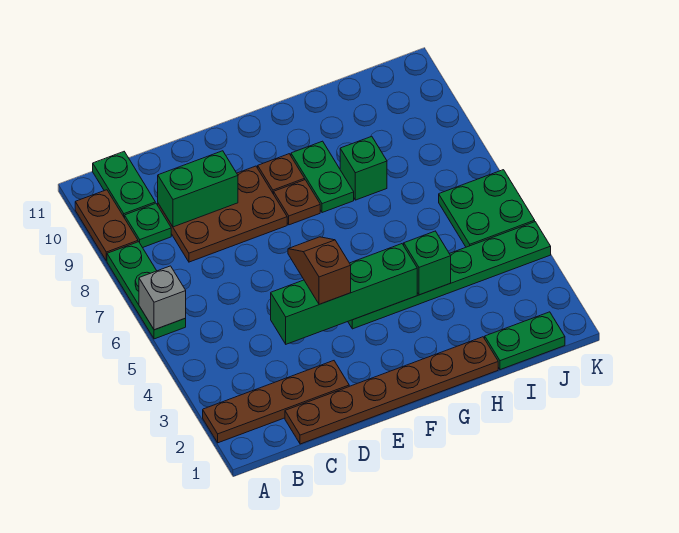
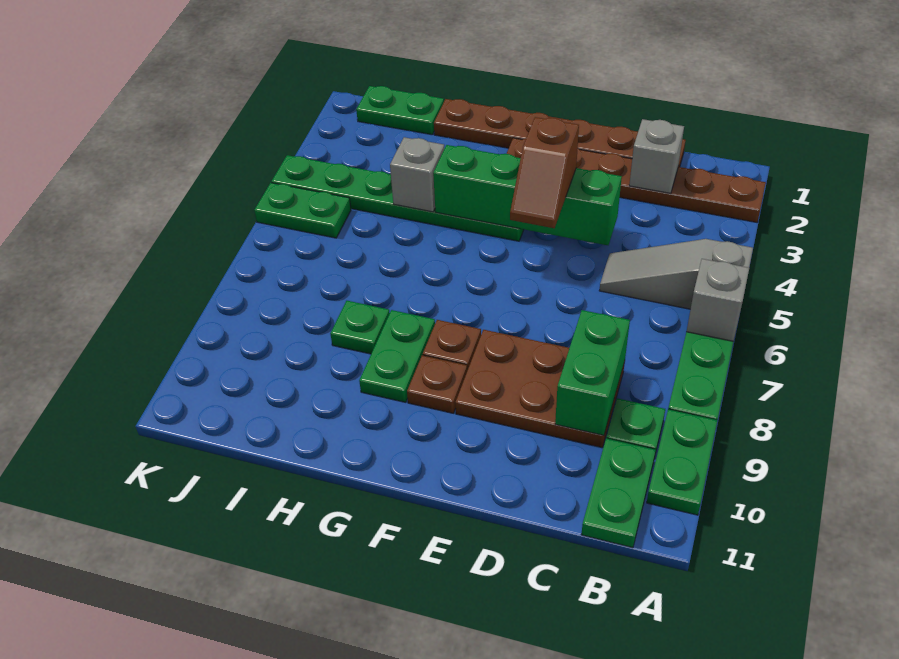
brown plate A2:D2 level 1 -> brown plate A2:F2 level 1
none -> grey slope A5:C5 level 1 top A
brown plate A9:A10 level 1 -> green plate A9:A10 level 1
none -> grey brick C2 level 2
green brick C9:D9 level 2 -> green brick C8:C9 level 2
green brick H4 level 2 -> grey brick H4 level 2
green brick H8 level 1 -> green plate H8 level 1
green plate J5:K6 level 1 -> green plate J5:K5 level 1

